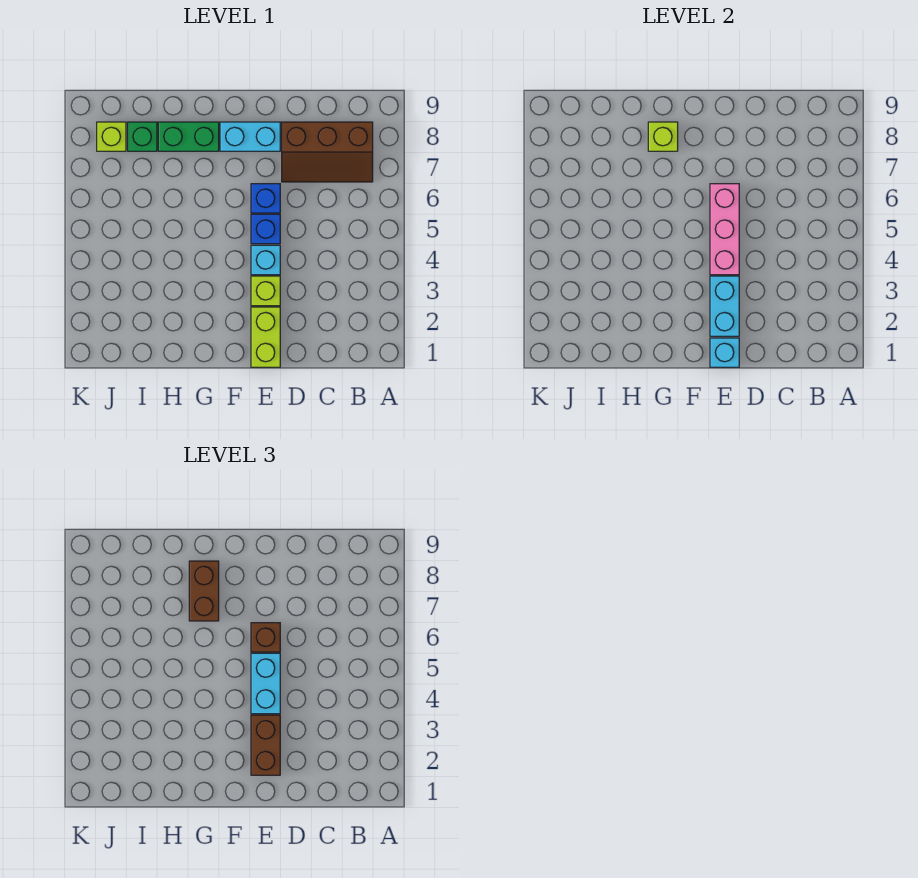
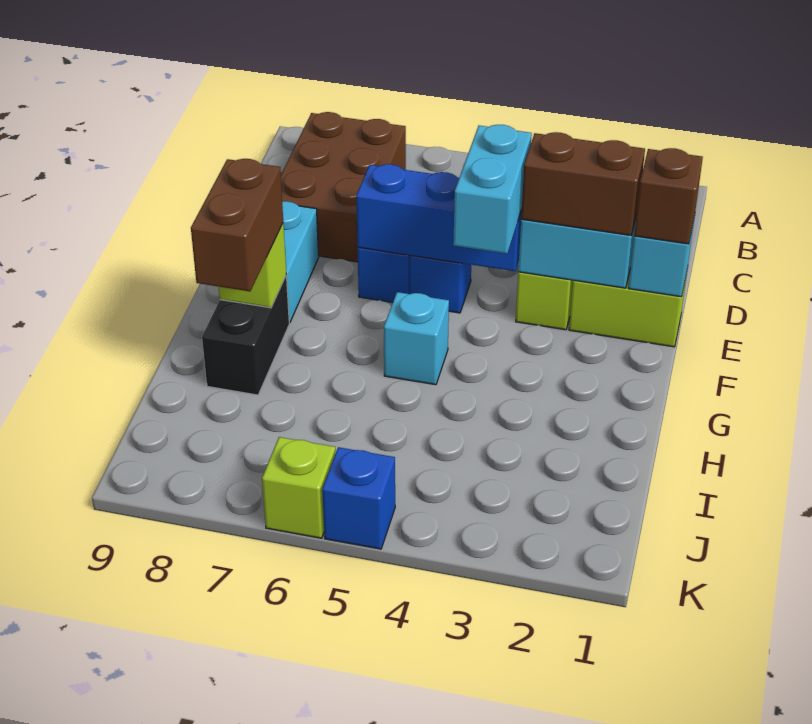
brown slope B7:D8 level 1 top 8 -> brown brick B7:D8 level 1
cyan brick E4 level 1 -> cyan brick G5 level 1
pink brick E4:E6 level 2 -> blue brick E4:E6 level 2
cyan brick E4:E5 level 3 -> cyan brick E4:F4 level 3
brown brick E6 level 3 -> brown brick E1 level 3
brown brick G7:G8 level 3 -> brown brick G8:H8 level 3
green brick G8:H8 level 1 -> black brick G8:H8 level 1
green brick I8 level 1 -> none
lime brick J8 level 1 -> lime brick K6 level 1
none -> blue brick K5 level 1

